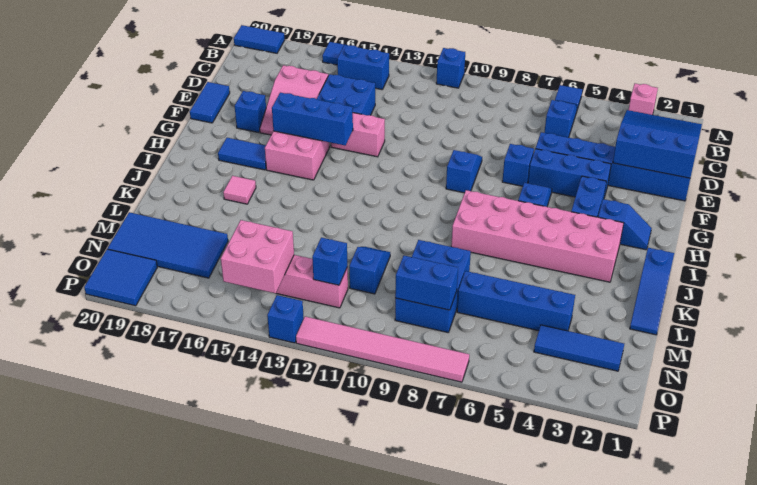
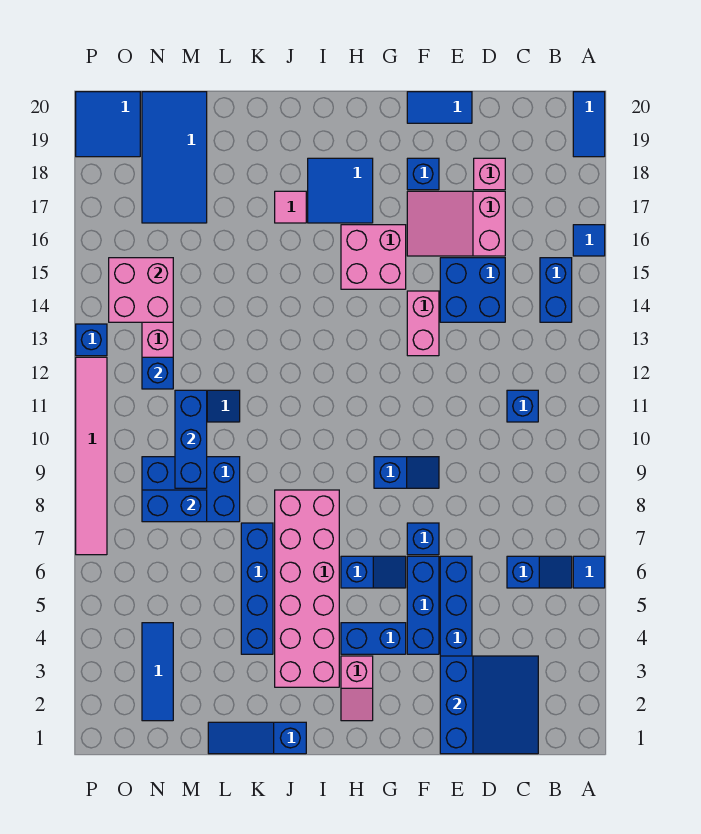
pink brick A3 level 1 -> pink brick D18 level 1
blue brick A11 level 1 -> blue brick C11 level 1
blue brick G14:G16 level 2 -> blue brick M9:M11 level 2
blue slope H2:H3 level 1 top 3 -> pink slope H2:H3 level 1 top 3
blue tile H17:H18 level 1 -> blue tile H17:I18 level 1
blue brick M4:M7 level 1 -> blue brick K4:K7 level 1
blue brick N8:N9 level 2 -> blue brick M8:N8 level 2

